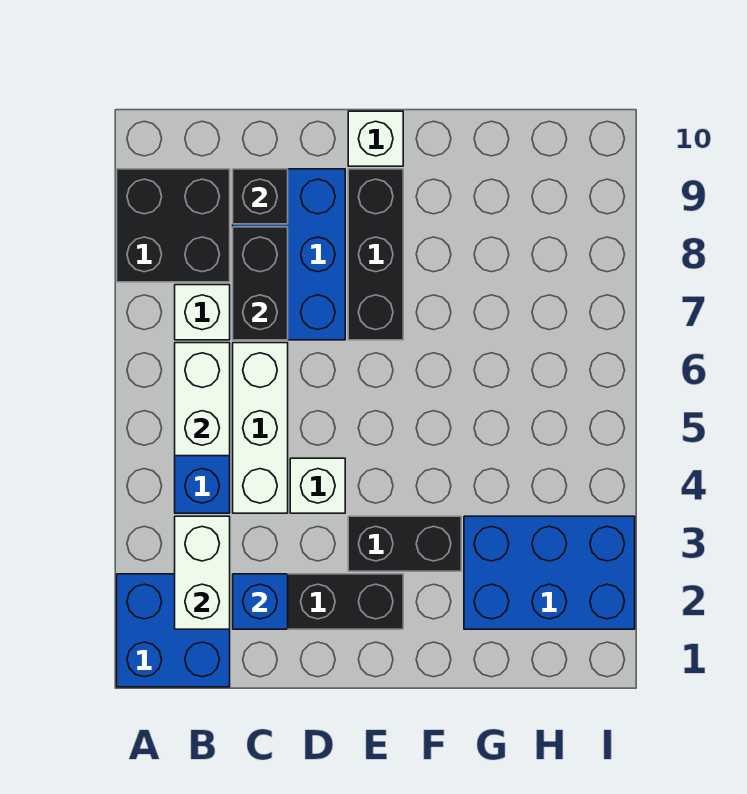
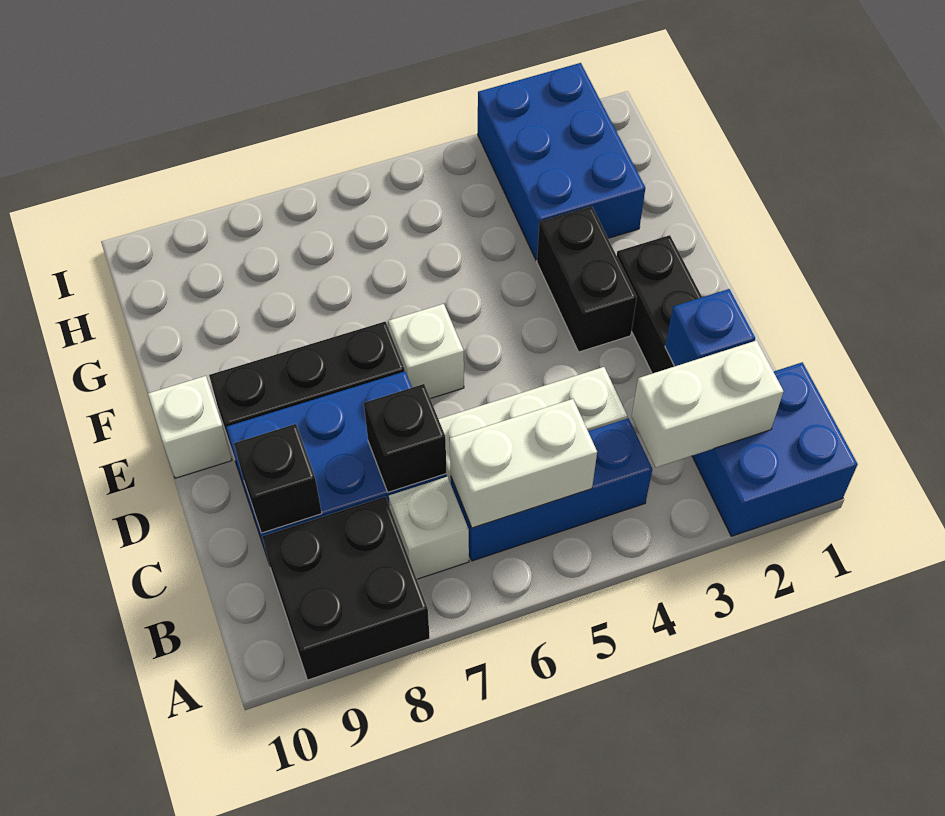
black brick C7:C8 level 2 -> black brick C7 level 2
white brick D4 level 1 -> white brick E6 level 1

